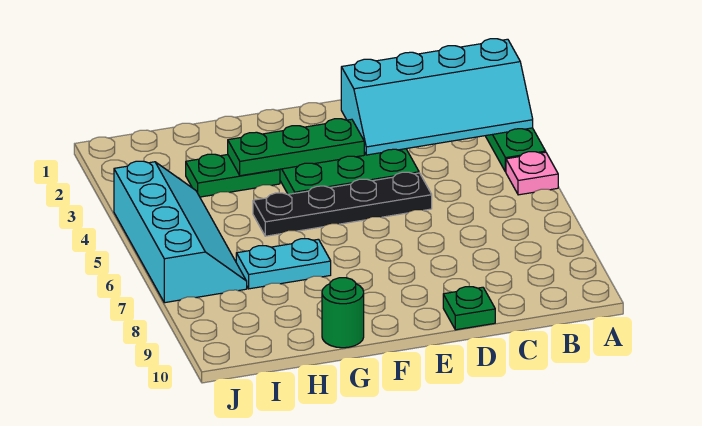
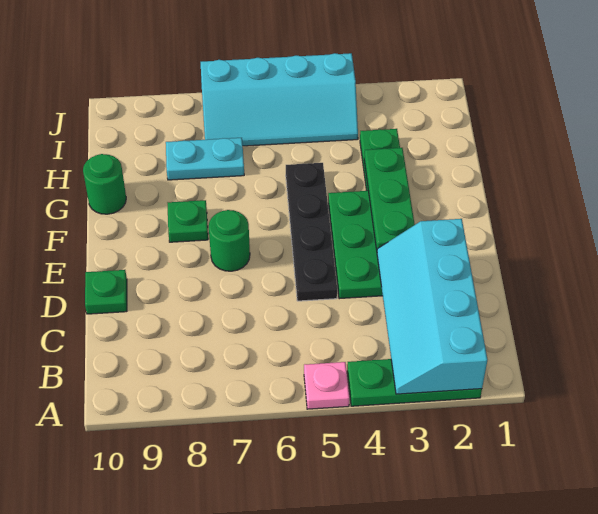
none -> green round brick E7 level 1
none -> green plate F8 level 1
cyan plate G7:H7 level 1 -> cyan plate H7:H8 level 1

